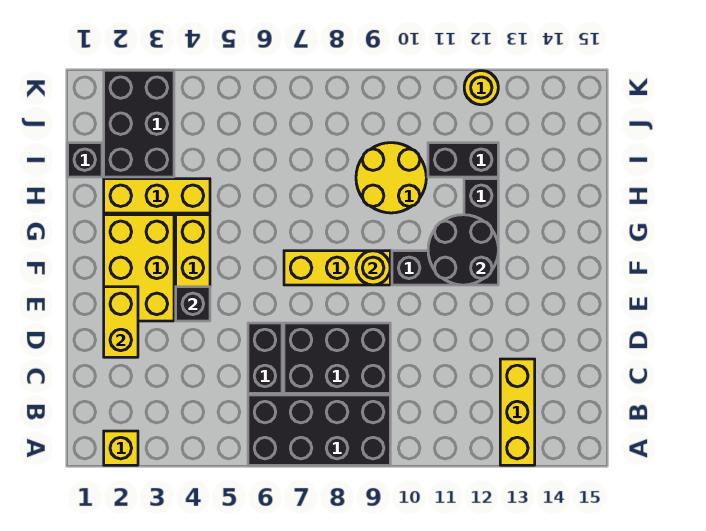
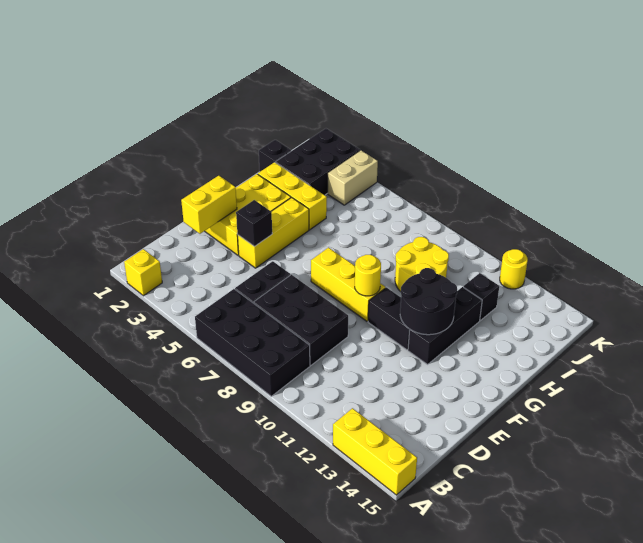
yellow brick A13:C13 level 1 -> yellow brick A13:A15 level 1
black brick I11:I12 level 1 -> black brick I12 level 1
none -> tan brick J4:K4 level 1

